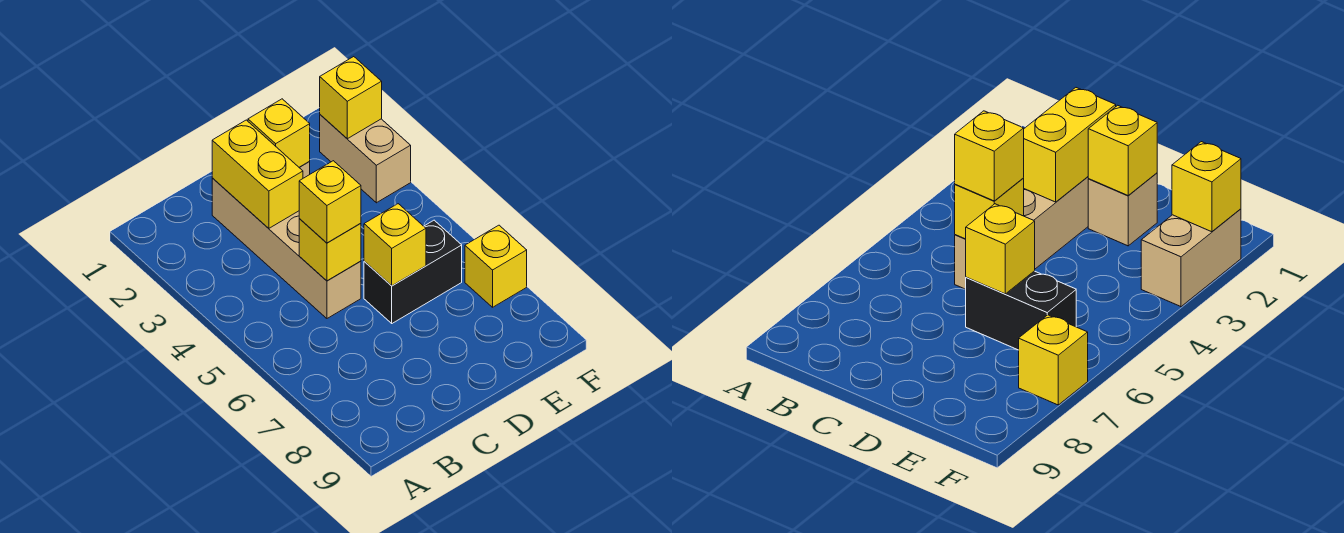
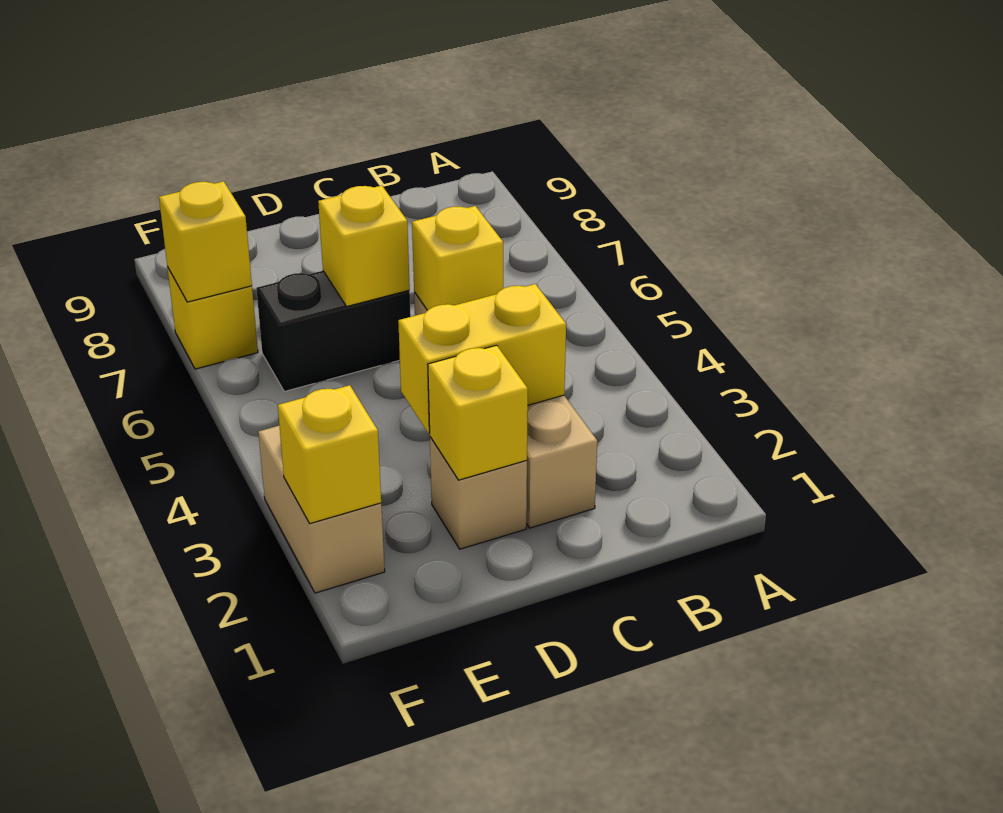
yellow brick C2:C3 level 2 -> yellow brick C3:D3 level 2
yellow brick C5 level 3 -> yellow brick F7 level 2

